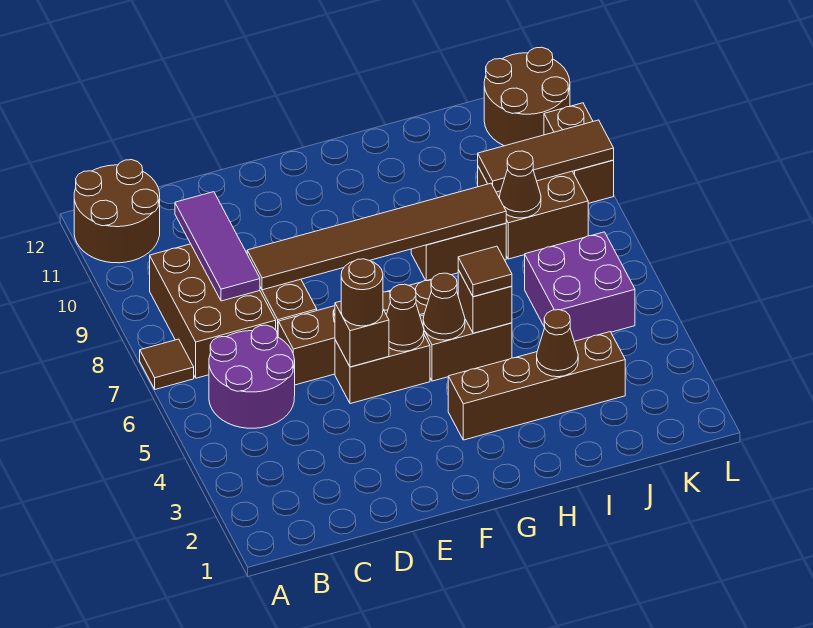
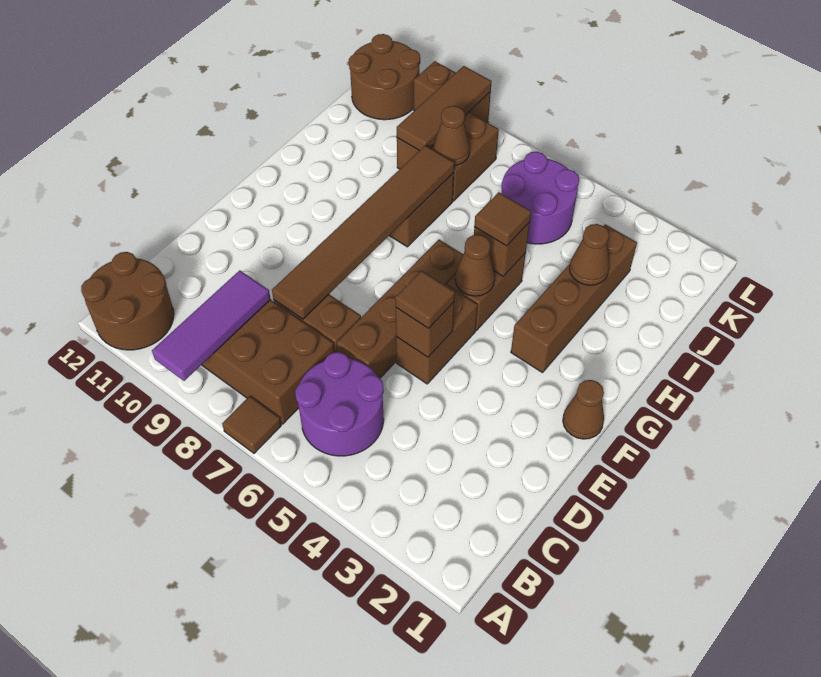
purple tile C8:C10 level 2 -> purple tile A9:C9 level 2
brown round brick E5 level 3 -> brown tile E5 level 3
brown cone F5 level 2 -> brown cone F1 level 1
purple brick J5:K6 level 1 -> purple round brick J5:K6 level 1

